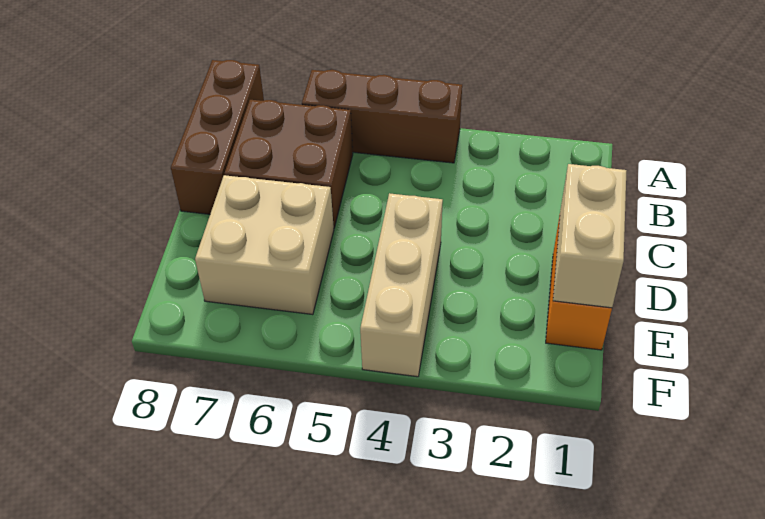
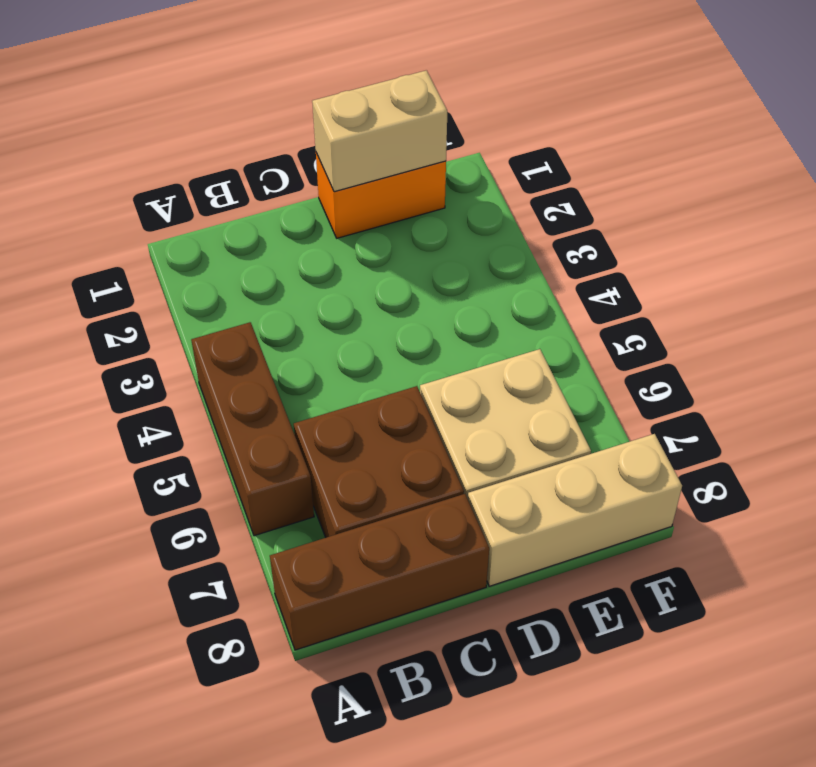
tan brick D4:F4 level 1 -> tan brick D8:F8 level 1

